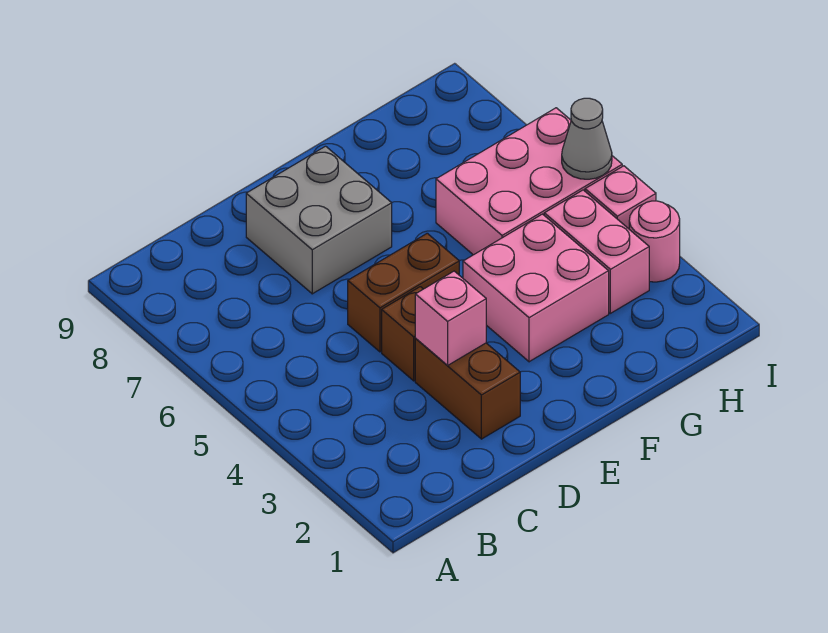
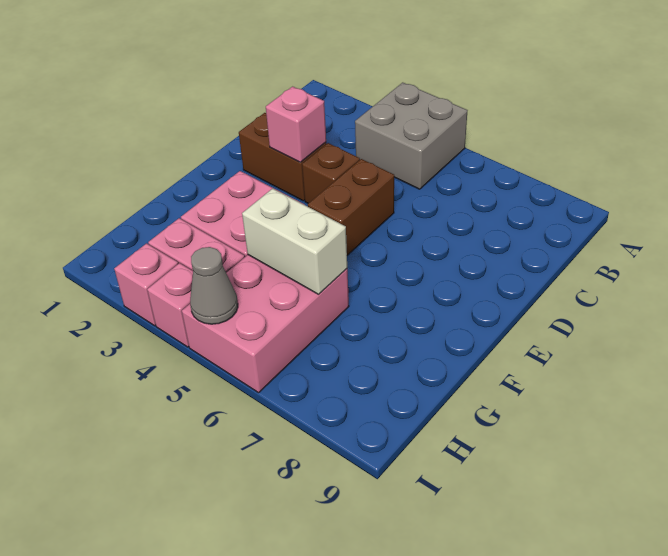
grey brick D7:E8 level 1 -> grey brick A4:B5 level 1
none -> white brick G5:G6 level 2
pink round brick I3 level 1 -> pink brick I3 level 1

